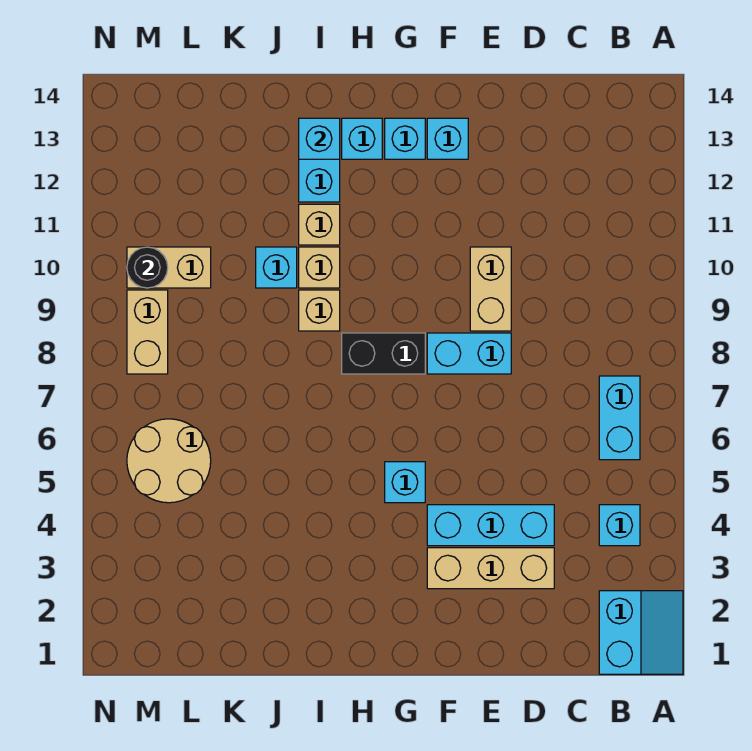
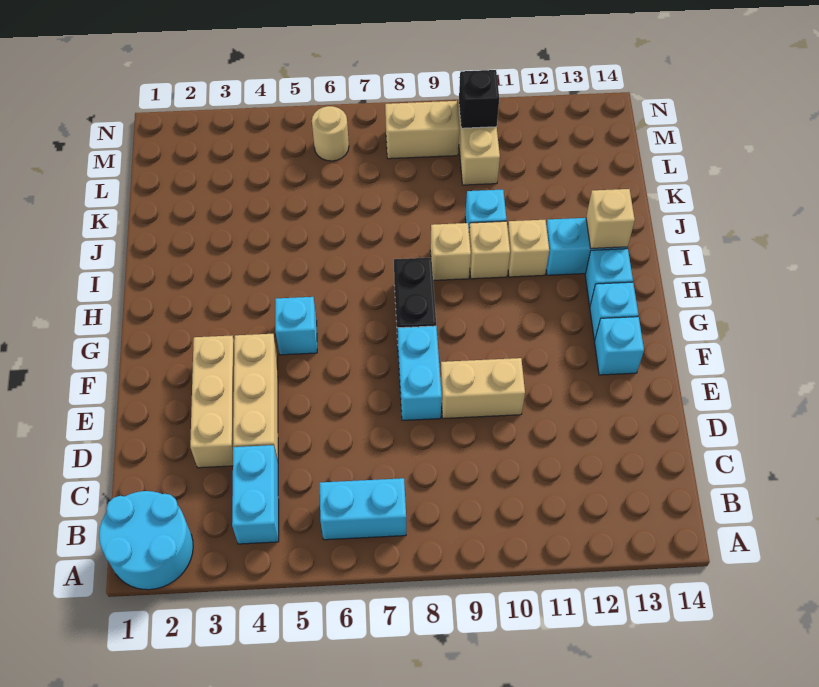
cyan slope A1:B2 level 1 top B -> cyan round brick A1:B2 level 1
cyan brick B4 level 1 -> cyan brick B4:C4 level 1
cyan brick D4:F4 level 1 -> tan brick D4:F4 level 1
cyan brick I13 level 2 -> tan brick I13 level 2
tan round brick L5:M6 level 1 -> tan round brick M6 level 1
black round brick M10 level 2 -> black brick M10 level 2

